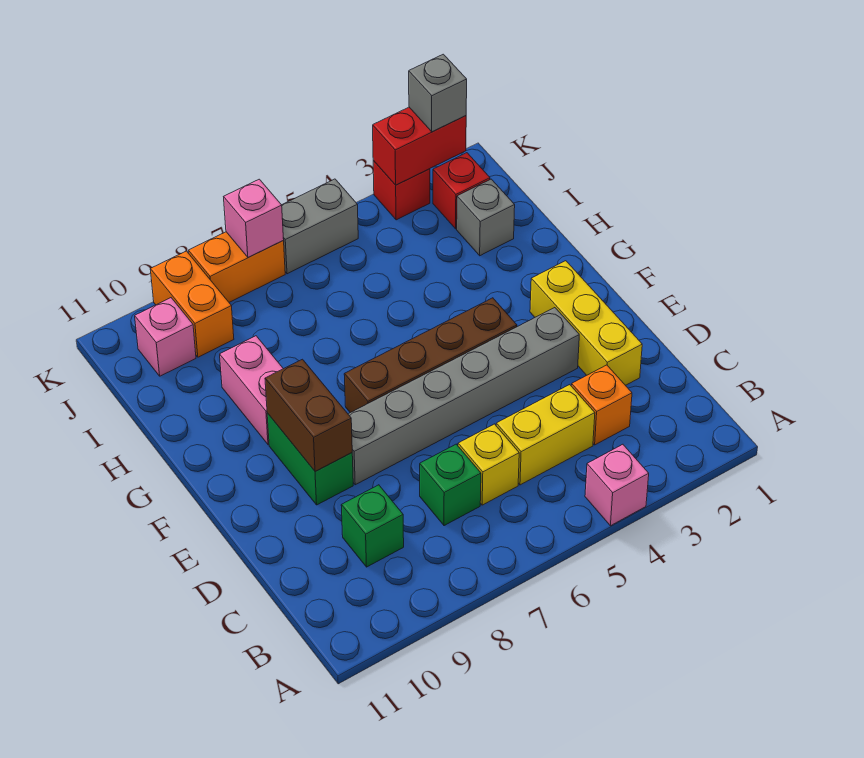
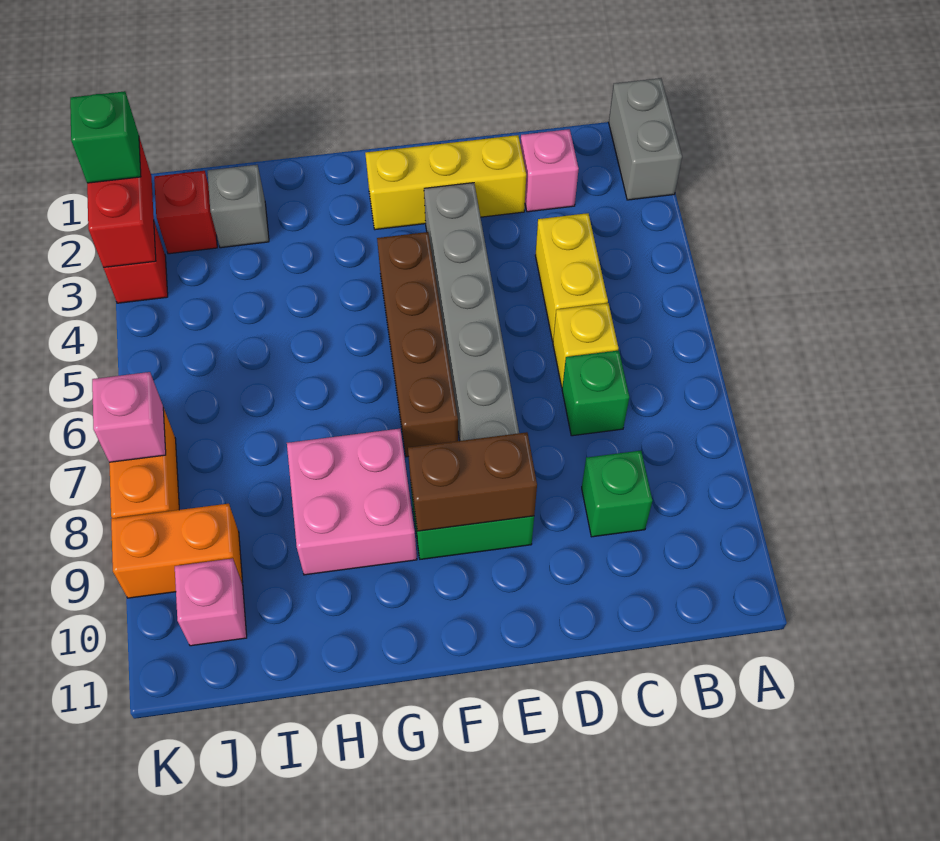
pink brick A4 level 1 -> pink brick C2 level 1
orange brick C3 level 1 -> none
pink brick G9:H9 level 1 -> pink brick G8:H9 level 1
grey brick K2 level 3 -> green brick K2 level 3
grey brick K5:K6 level 1 -> grey brick A1:A2 level 1

